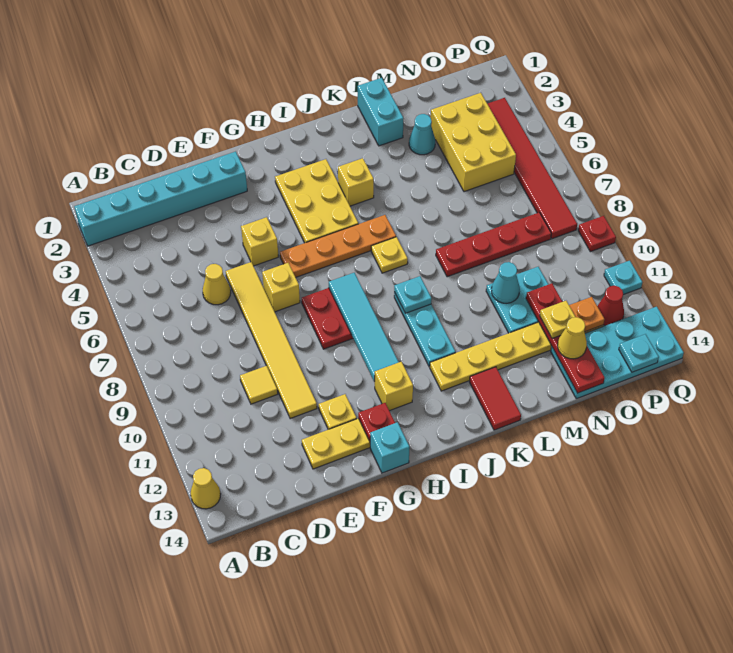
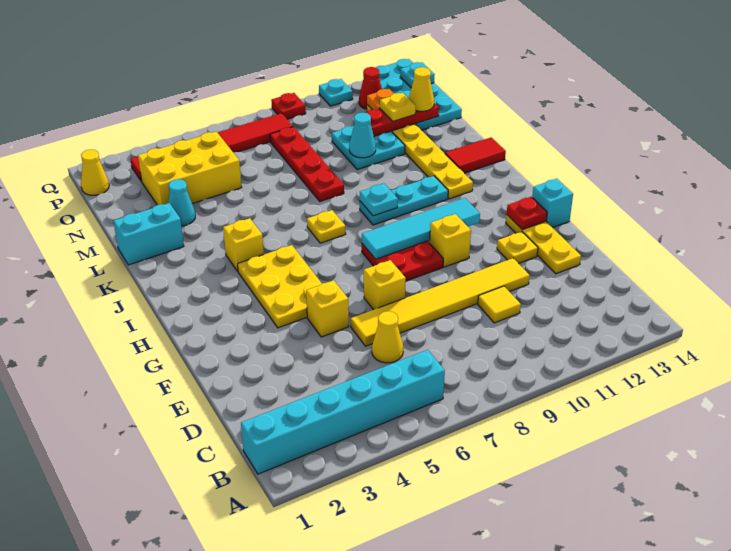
cyan brick A2:F2 level 1 -> cyan brick B1:B6 level 1
yellow cone A13 level 1 -> yellow cone P1 level 1
orange plate G6:J6 level 1 -> none
yellow plate H3:I5 level 1 -> yellow plate G4:I5 level 1
yellow brick H12 level 1 -> yellow brick G10 level 1
red plate N11:N14 level 2 -> red plate N11:N13 level 2

